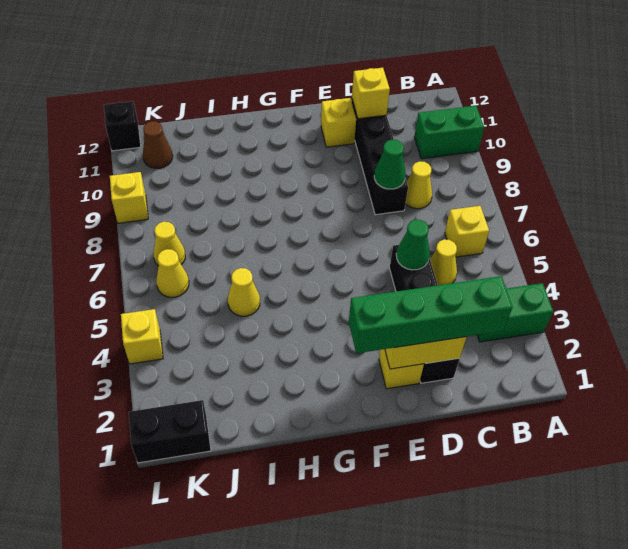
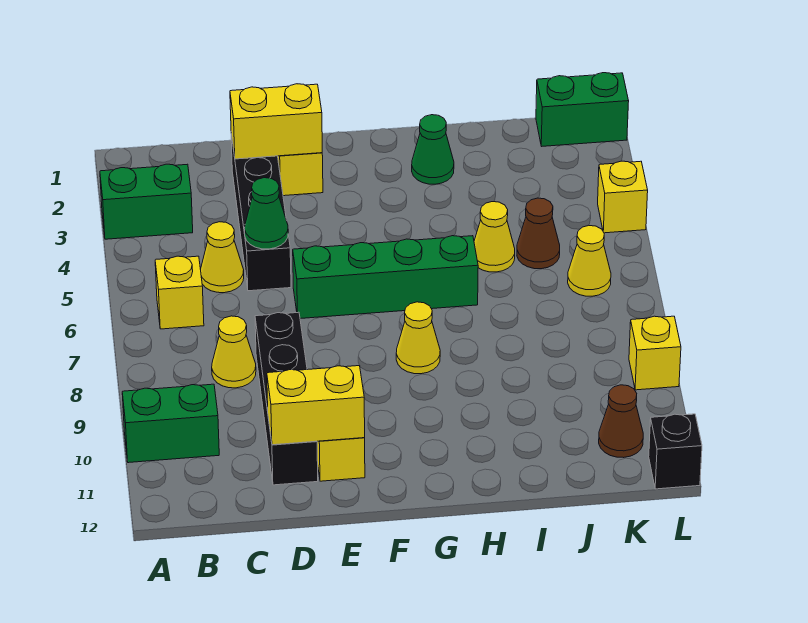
green brick C2:F2 level 3 -> green brick E6:H6 level 1
green cone D8 level 2 -> green cone H2 level 1
yellow brick D11 level 2 -> yellow brick D11:E11 level 2
none -> brown cone J5 level 1
black brick K1:L1 level 1 -> green brick K1:L1 level 1
yellow cone K7 level 1 -> yellow cone G8 level 1

